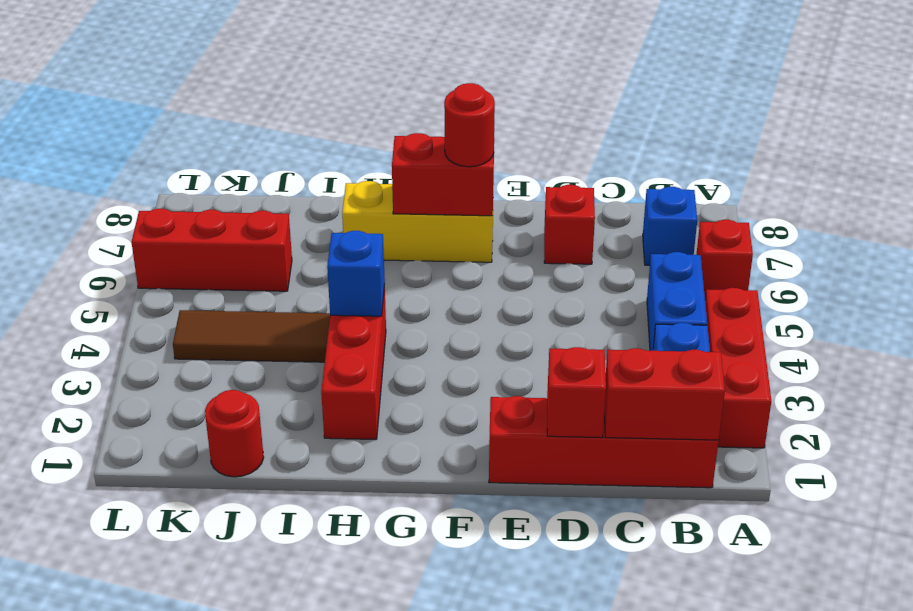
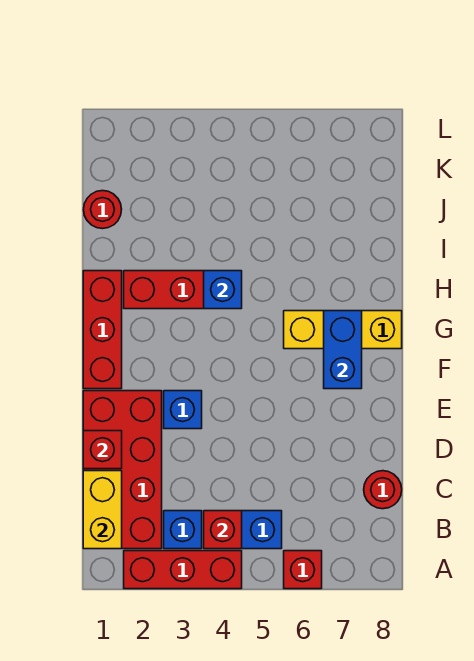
red brick B1:E1 level 1 -> red brick B1:E2 level 1
red brick B1:C1 level 2 -> yellow brick B1:C1 level 2
blue brick B7 level 1 -> blue brick E3 level 1
red brick D7 level 1 -> red brick B4 level 2
yellow brick F7:H7 level 1 -> yellow brick G6:G8 level 1
red brick F7:G7 level 2 -> blue brick F7:G7 level 2
red round brick F7 level 3 -> red round brick C8 level 1
brown tile I4:K4 level 1 -> none
red brick J6:L6 level 1 -> red brick F1:H1 level 1

